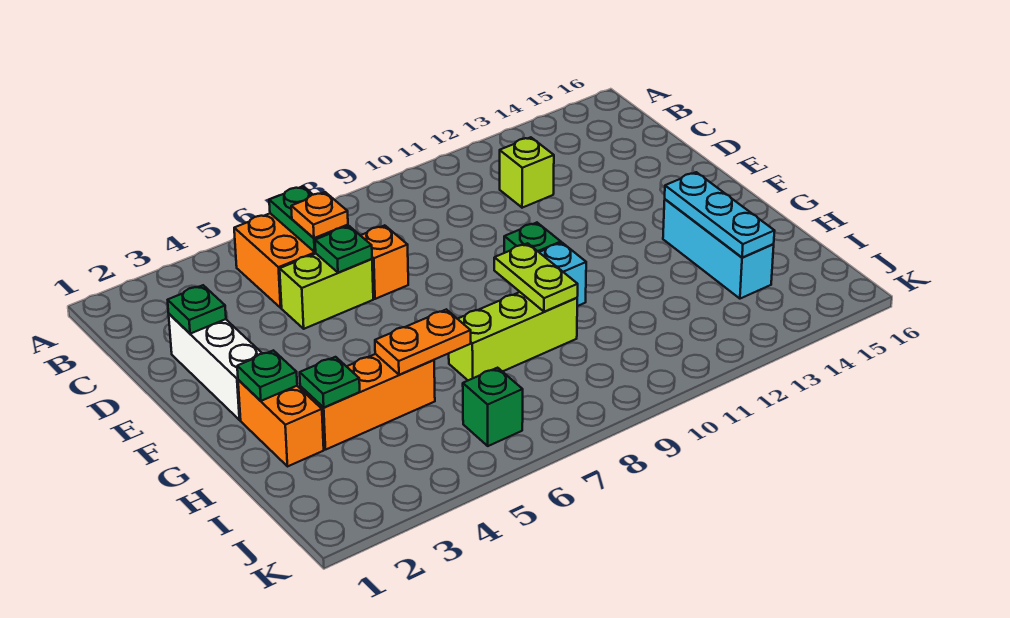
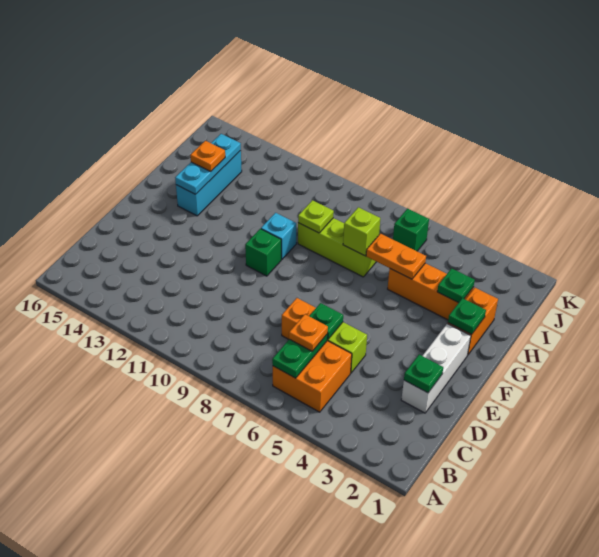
lime brick C12 level 1 -> lime brick H7 level 2
lime plate G9:H9 level 2 -> lime plate H9 level 2
none -> orange plate H14 level 3

